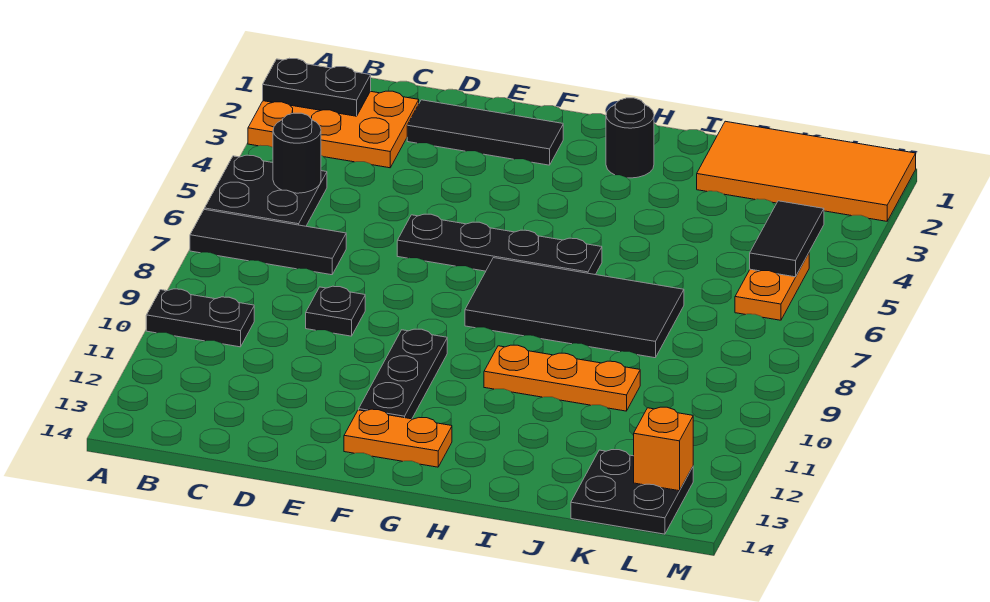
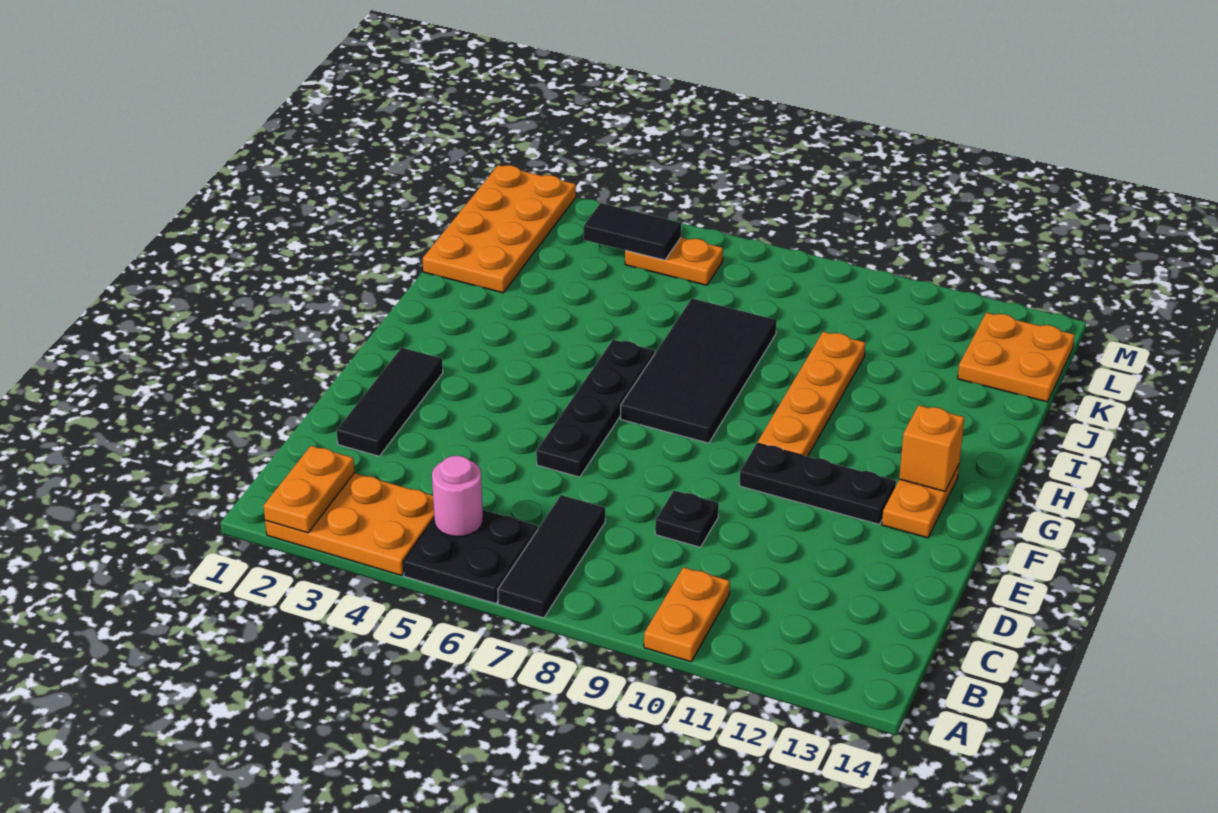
orange plate A2:C3 level 1 -> orange plate A2:B4 level 1
black plate A2:B2 level 2 -> orange plate A2:B2 level 2
black plate A10:B10 level 1 -> orange plate A10:B10 level 1
black round brick B5 level 2 -> pink round brick B5 level 2
black round brick H2 level 1 -> none
orange plate H10:J10 level 1 -> orange plate G10:J10 level 1
orange tile J1:M2 level 1 -> orange plate J1:M2 level 1
black plate K13:L14 level 1 -> orange plate K13:L14 level 1
orange brick L13 level 2 -> orange brick G13 level 2

